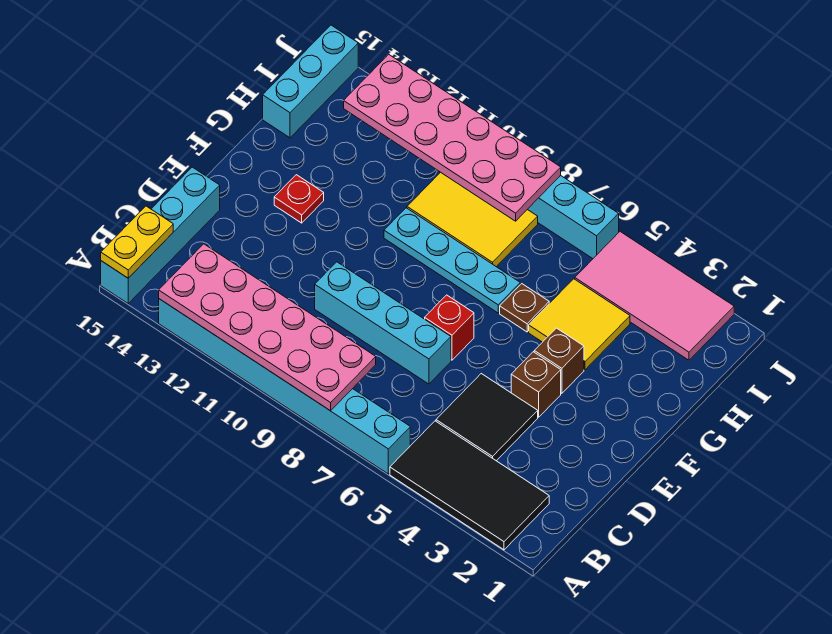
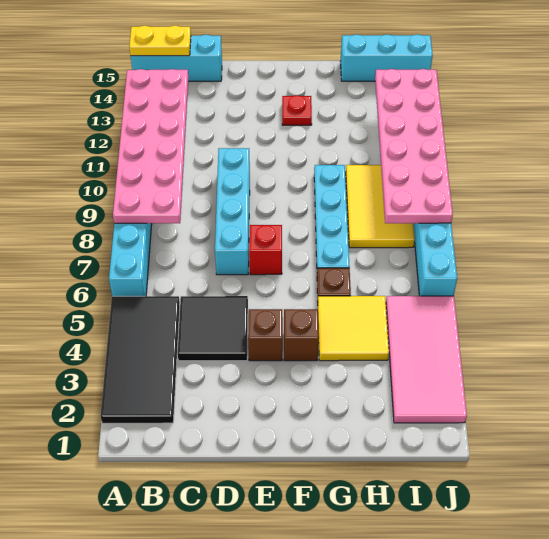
cyan brick A15:D15 level 1 -> cyan brick A15:C15 level 1

